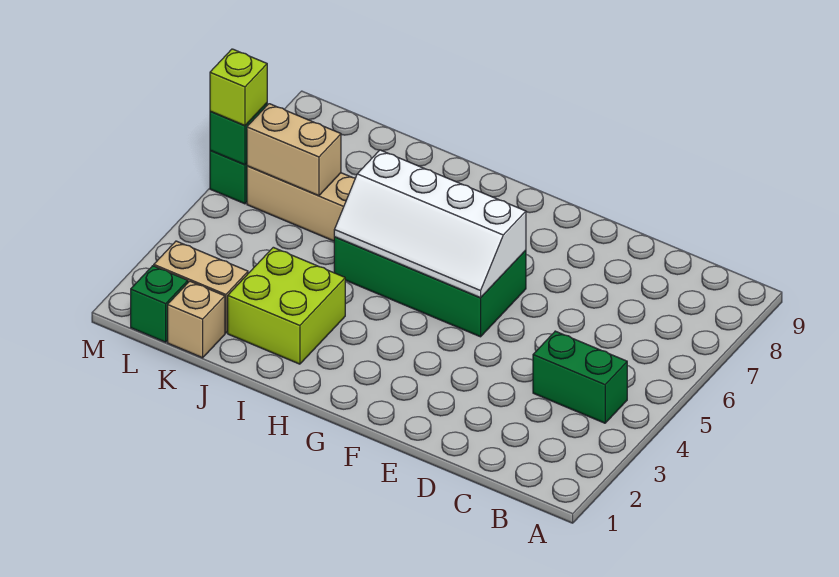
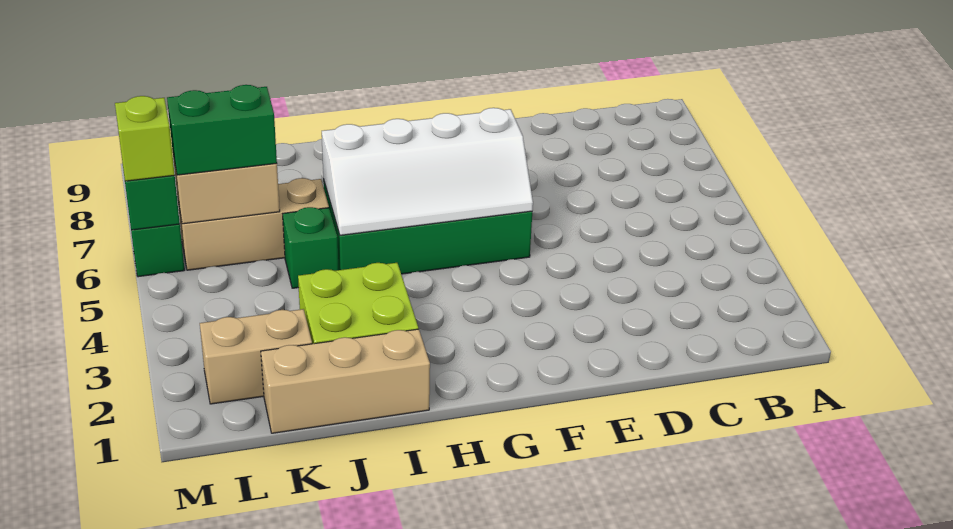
green brick B4:C4 level 1 -> green brick K6:L6 level 3
tan brick K1 level 1 -> tan brick I1:K1 level 1
green brick L1 level 1 -> green brick J5 level 1

